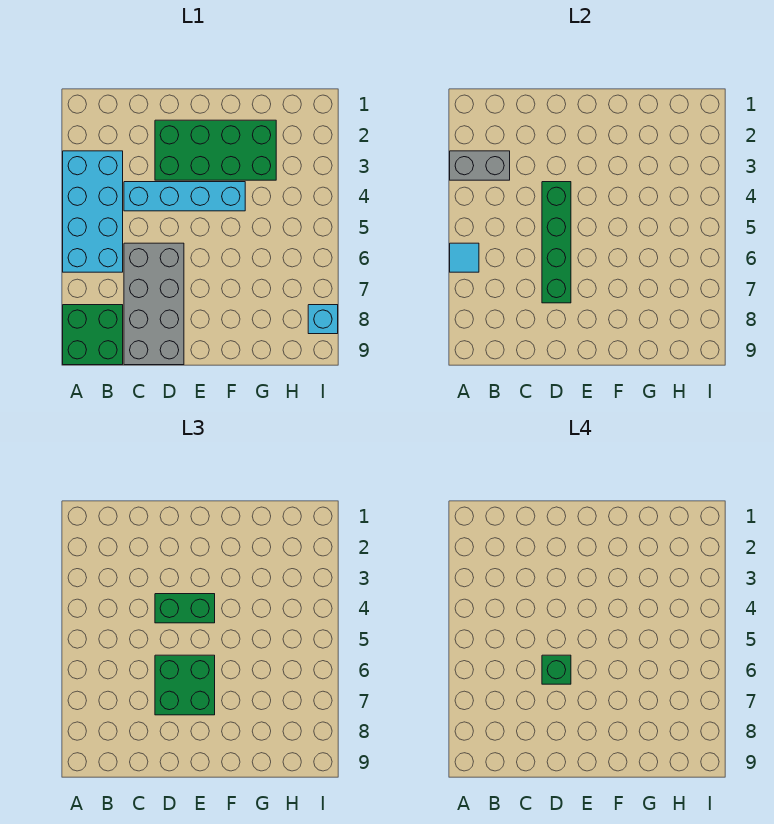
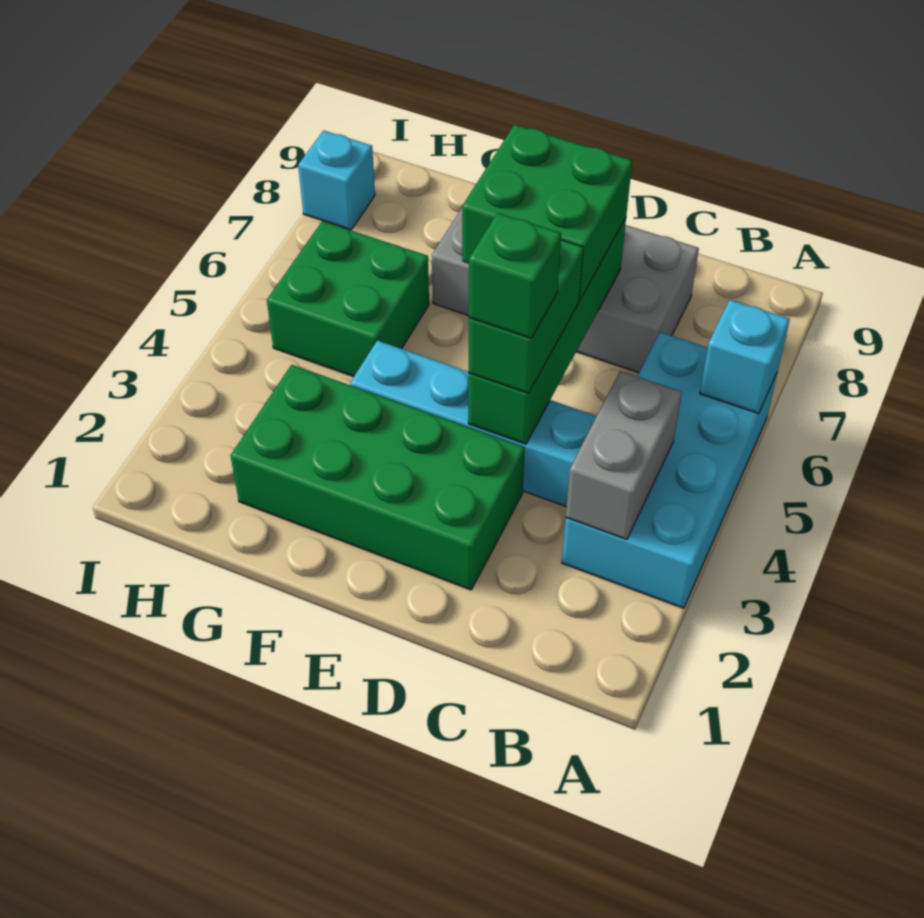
grey brick A3:B3 level 2 -> grey brick B3:B4 level 2
cyan tile A6 level 2 -> cyan brick A6 level 2
green brick A8:B9 level 1 -> green brick G5:H6 level 1
grey brick C6:D9 level 1 -> grey brick C7:F8 level 1
green brick D4:E4 level 3 -> green brick D4:D5 level 3
green brick D6 level 4 -> green brick D4 level 4

